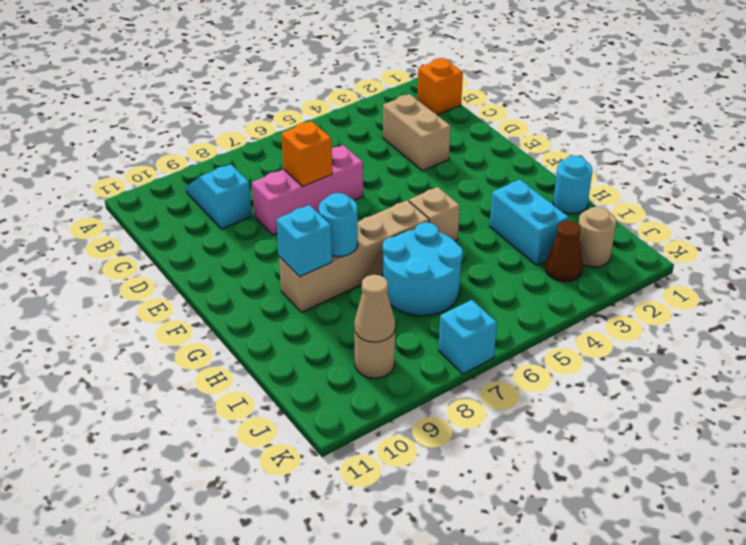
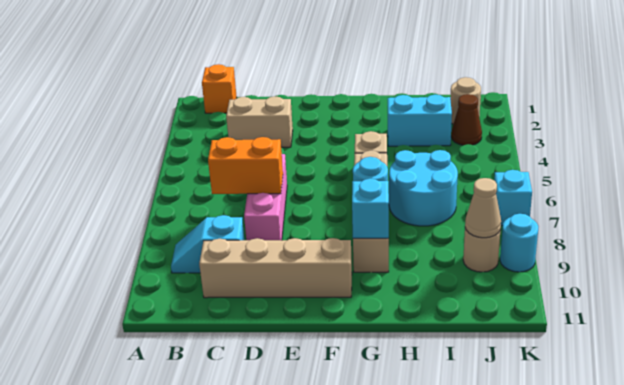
none -> tan brick C10:F10 level 1
orange brick D7 level 2 -> orange brick C7:D7 level 2
cyan round brick H1 level 1 -> cyan round brick K9 level 1

